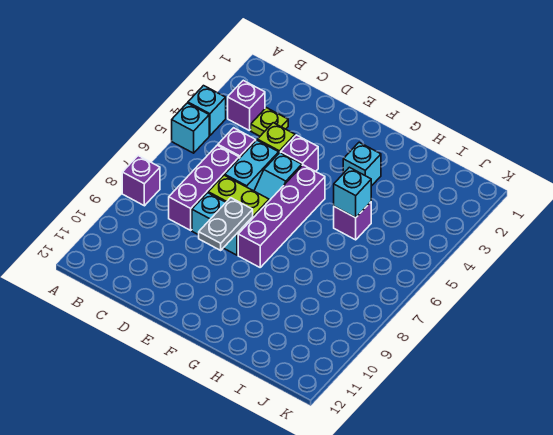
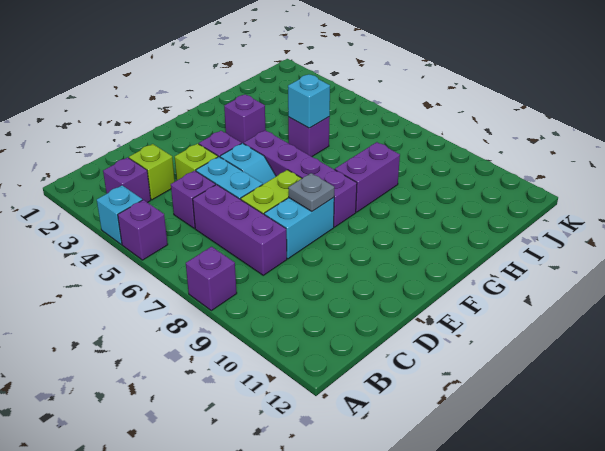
cyan brick A5 level 1 -> purple brick A5 level 1
lime plate C3 level 1 -> lime brick C3 level 1
grey plate E8:E9 level 2 -> grey plate E8 level 2
cyan brick G3 level 1 -> purple brick G3 level 1
none -> purple brick G8:H8 level 1

